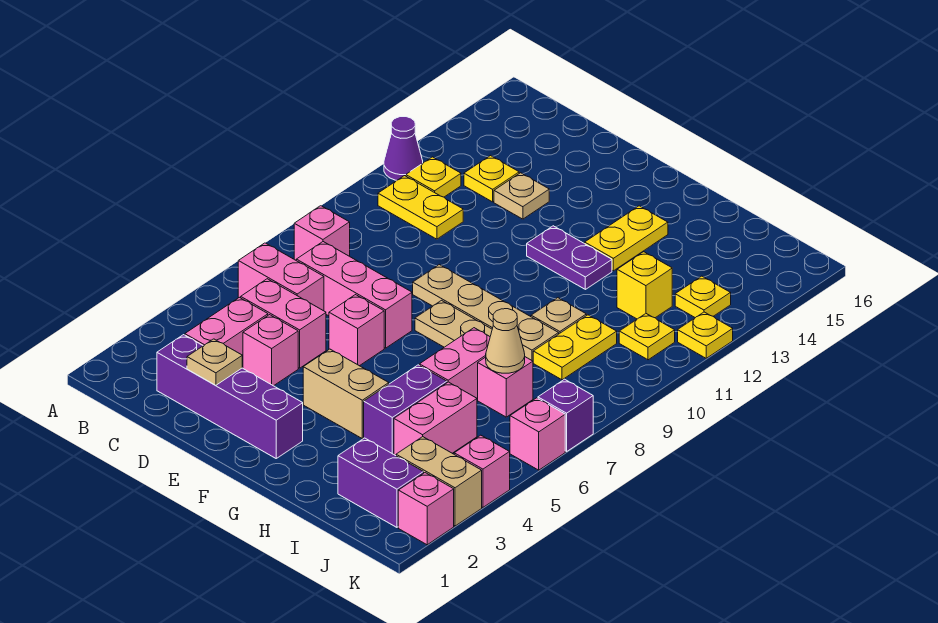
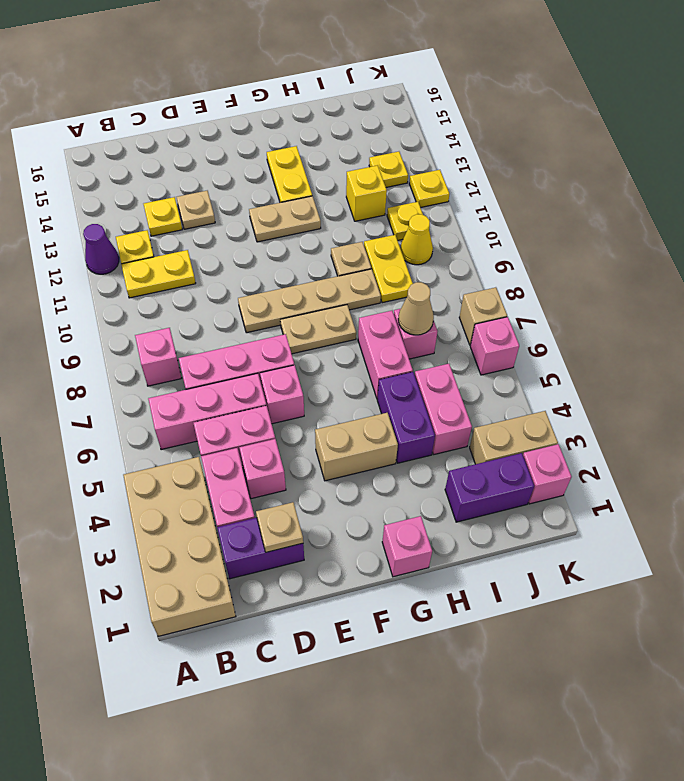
none -> tan brick A1:B4 level 1
pink brick B6:C6 level 1 -> pink brick B6:D6 level 1
purple brick C2:F2 level 1 -> purple brick C2:D2 level 1
purple plate F12:G12 level 1 -> tan plate F12:G12 level 1
none -> yellow cone J10 level 1
pink brick K4 level 1 -> pink brick G1 level 1
purple brick K7 level 1 -> tan brick K7 level 1

